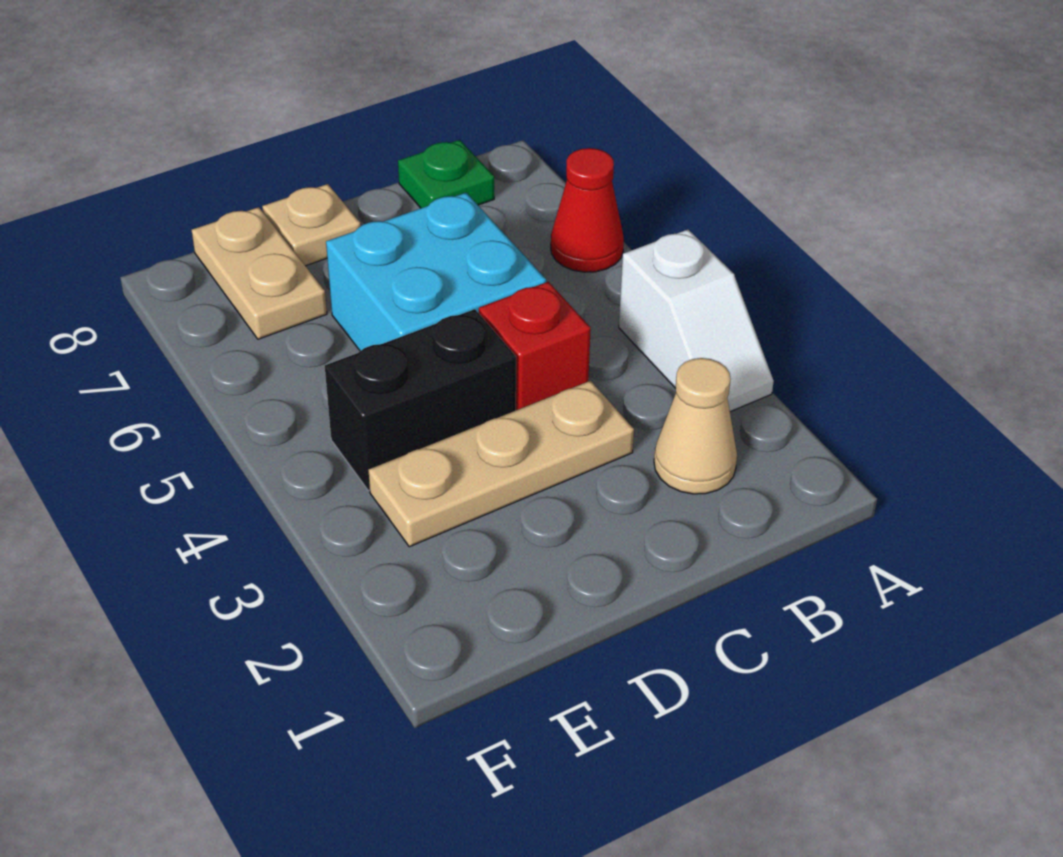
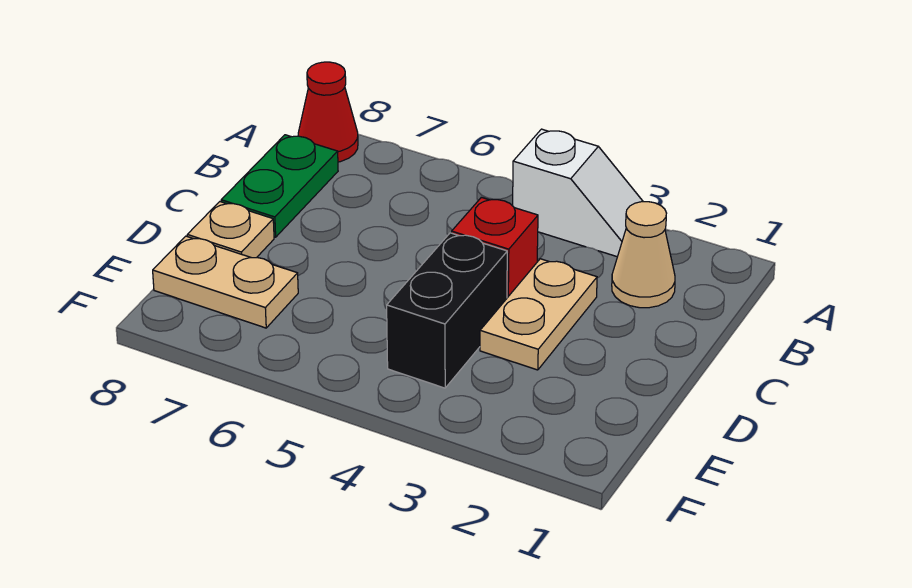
red cone A6 level 1 -> red cone A8 level 1
green plate B8 level 1 -> green plate B8:C8 level 1
tan plate C3:E3 level 1 -> tan plate C3:D3 level 1
cyan brick C5:D6 level 1 -> none

